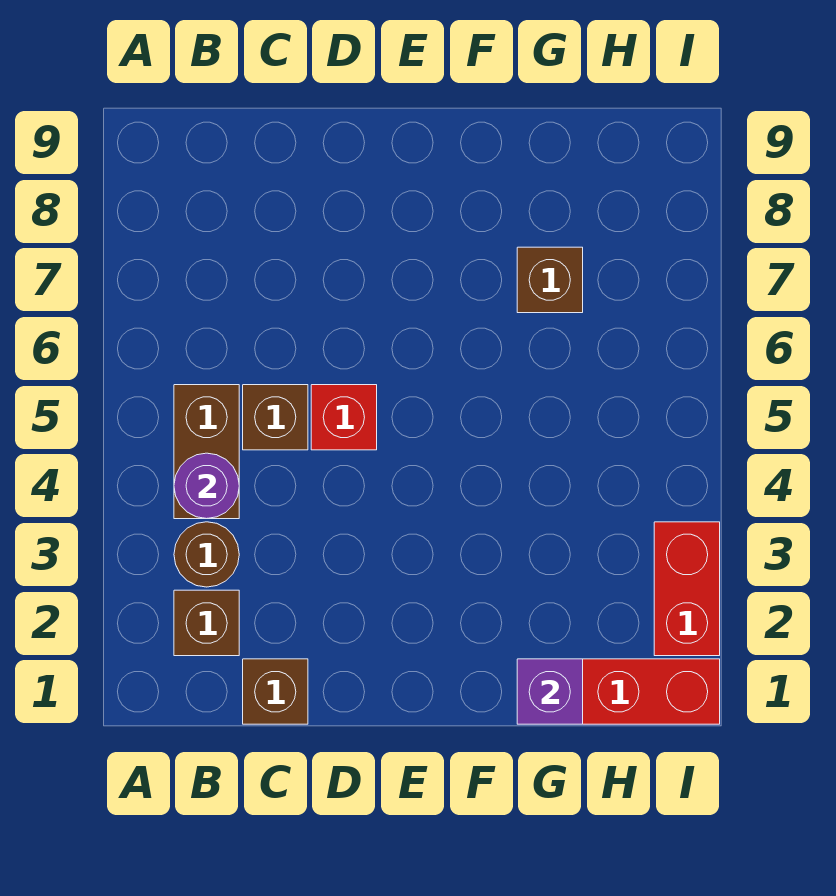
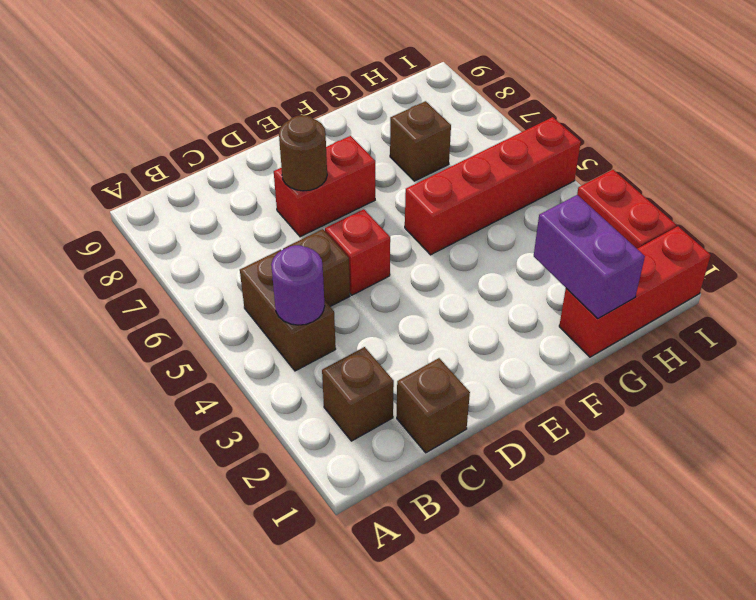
brown round brick B3 level 1 -> brown round brick D7 level 2
none -> red brick D7:E7 level 1
none -> red brick F5:I5 level 1
purple brick G1 level 2 -> purple brick G1:G2 level 2

